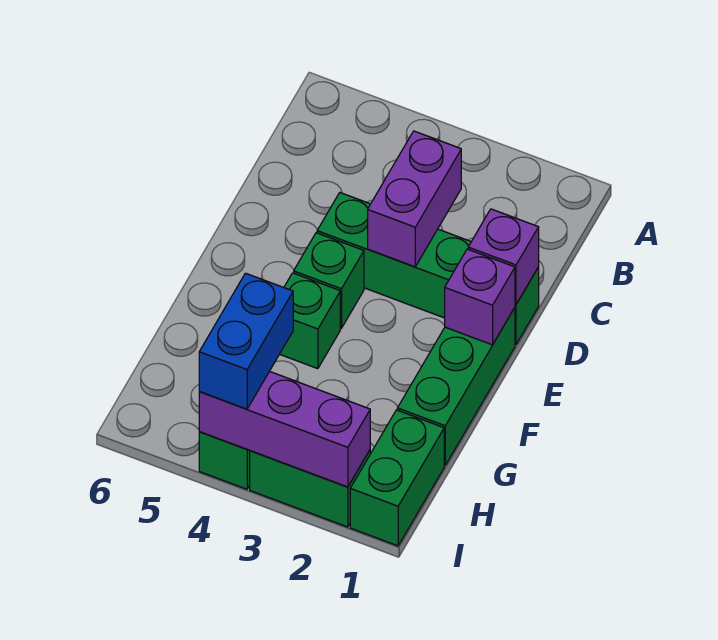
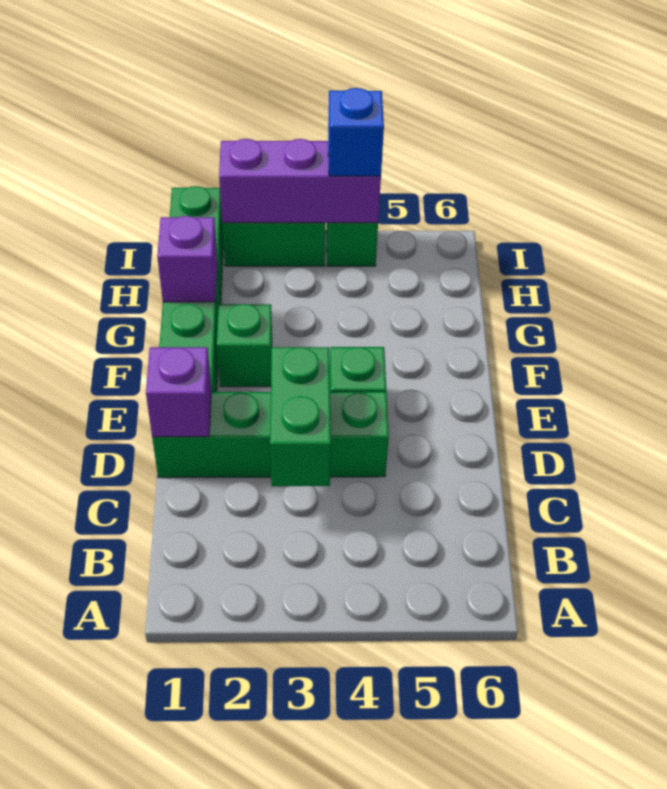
purple brick C3:D3 level 2 -> green brick C3:D3 level 2
purple brick E1 level 2 -> purple brick G1 level 2
green brick F4 level 1 -> green brick F2 level 1
blue brick H4:I4 level 3 -> blue brick I4 level 3

